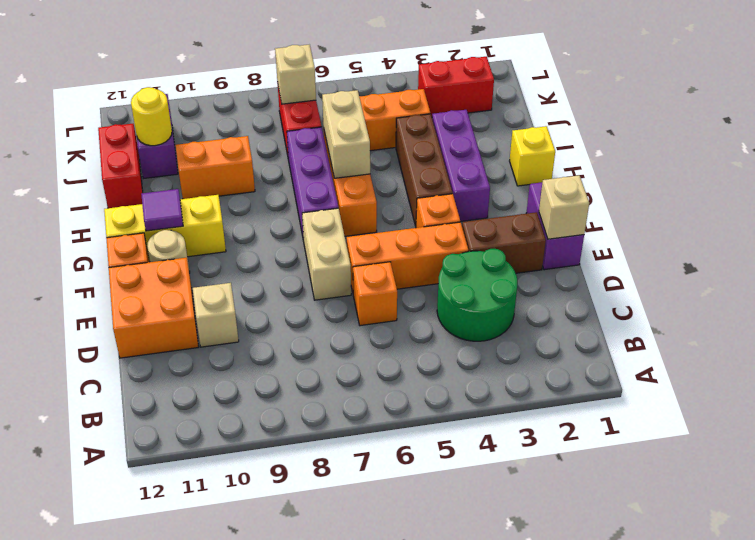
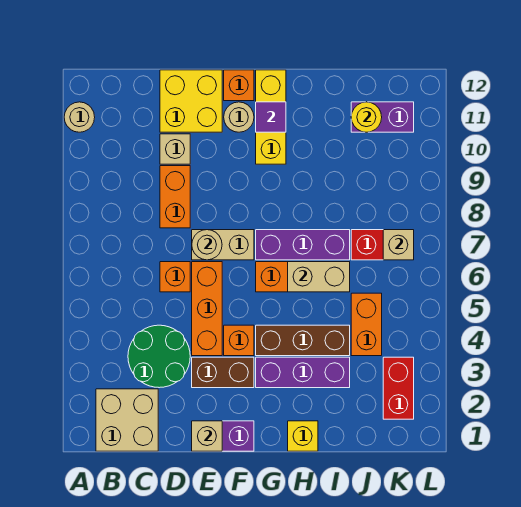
none -> tan round brick A11 level 1
none -> tan brick B1:C2 level 1
orange brick D11:E12 level 1 -> yellow brick D11:E12 level 1
brown brick E2:E3 level 1 -> brown brick E3:F3 level 1
none -> tan round brick E7 level 2
orange brick I9:I10 level 1 -> orange brick D8:D9 level 1
red brick I12:J12 level 1 -> none

